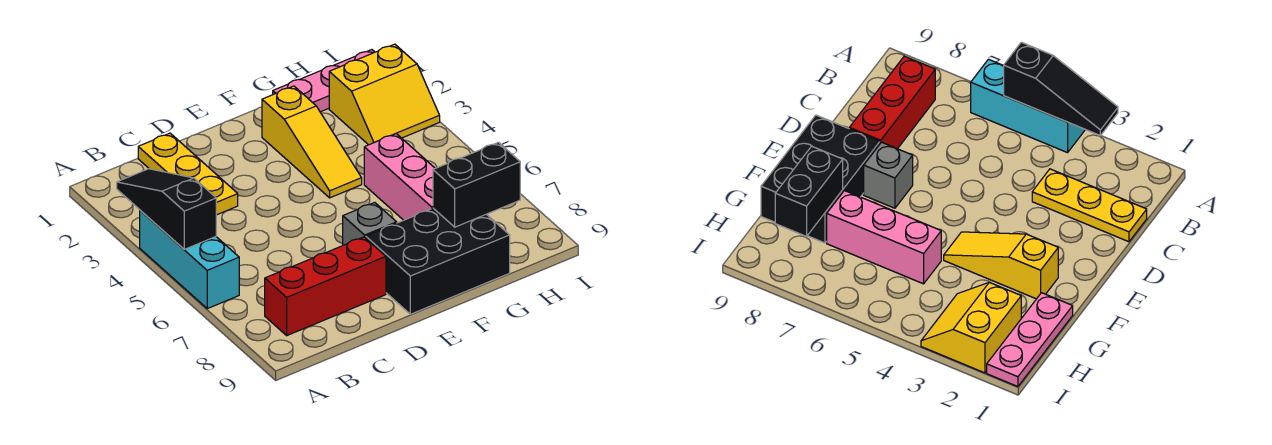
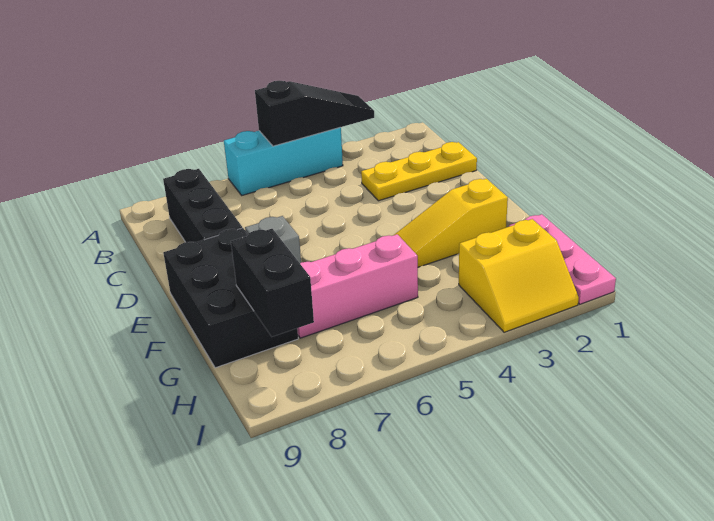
red brick B8:D8 level 1 -> black brick B8:D8 level 1
yellow slope H2:I3 level 1 top 2 -> yellow slope H2:I3 level 1 top H

